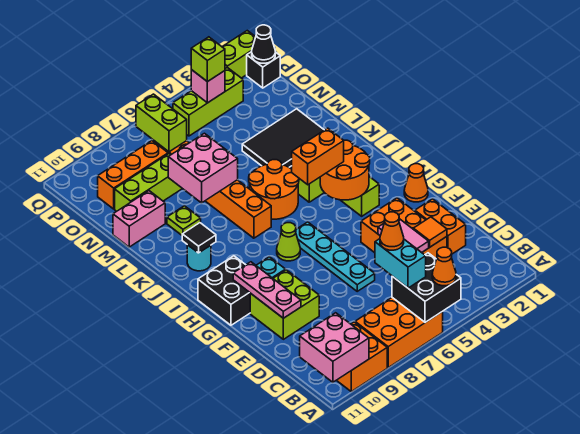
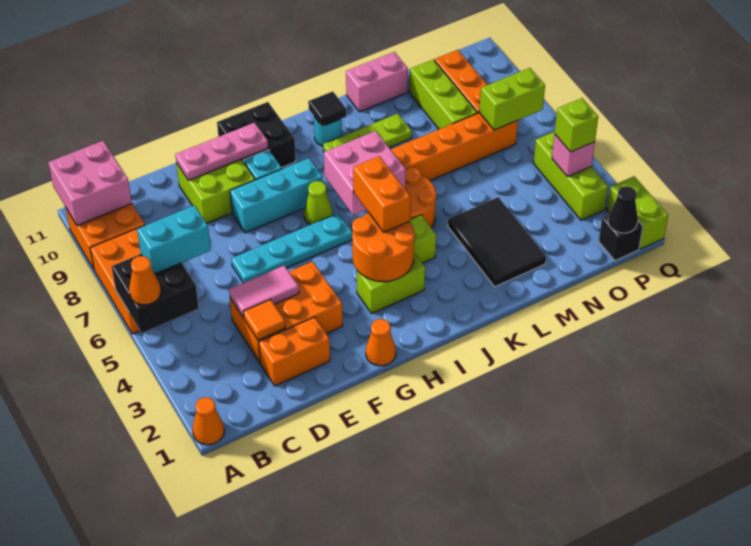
orange cone C6 level 4 -> orange cone A1 level 1
none -> cyan brick F8:H8 level 1
pink brick L7:M8 level 2 -> pink brick I6:J7 level 2
lime plate L9 level 1 -> lime plate J9:L9 level 1
pink brick M10:M11 level 1 -> pink brick L11:M11 level 1

